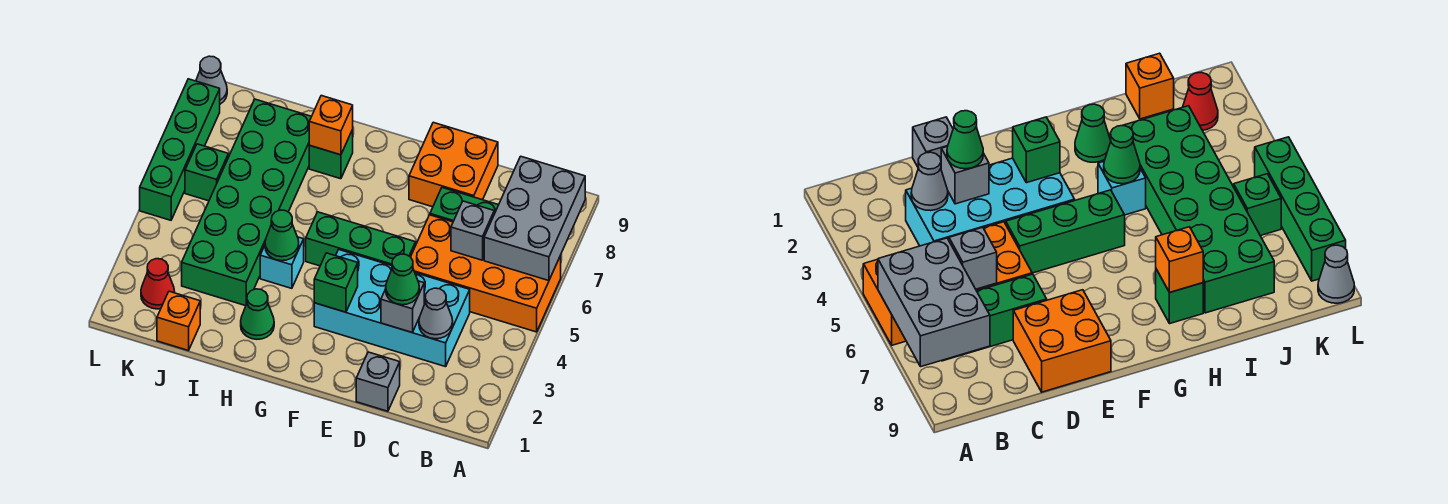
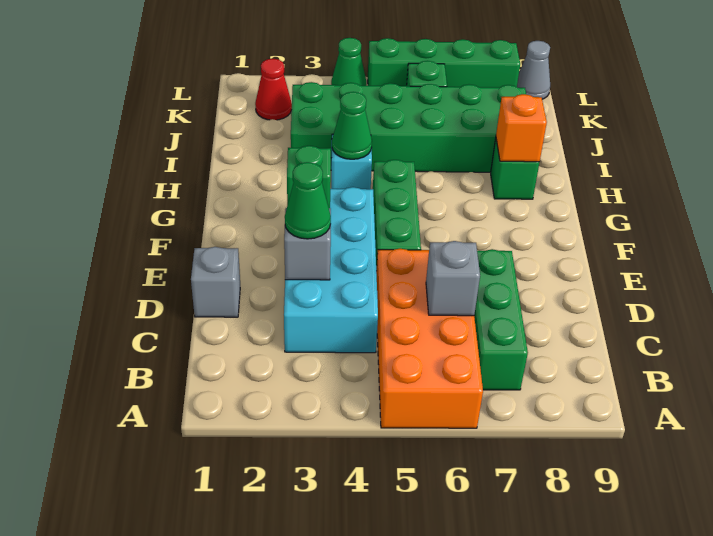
grey brick A6:B8 level 2 -> none
grey cone C3 level 2 -> none
orange brick D8:E9 level 1 -> none
green cone H2 level 1 -> green cone L4 level 1
orange brick J1 level 1 -> none

